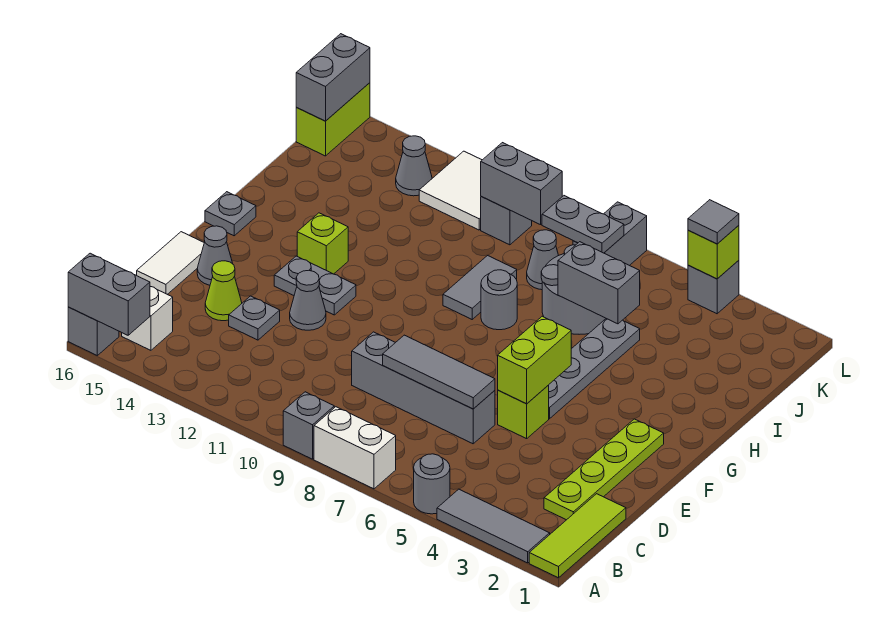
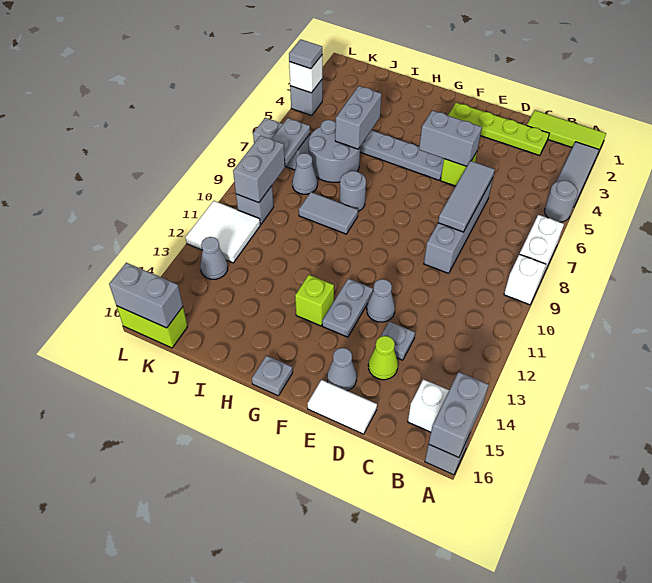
grey brick A9 level 1 -> white brick A9 level 1
lime brick E5:F5 level 2 -> grey brick E5:F5 level 2
lime brick L4 level 2 -> white brick L4 level 2

